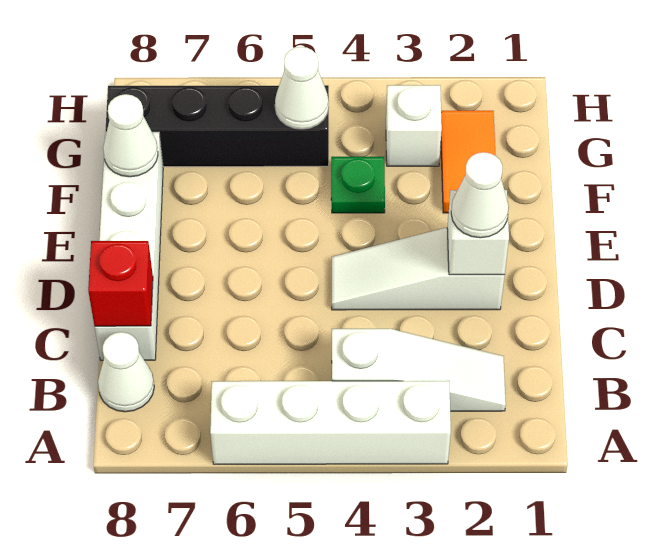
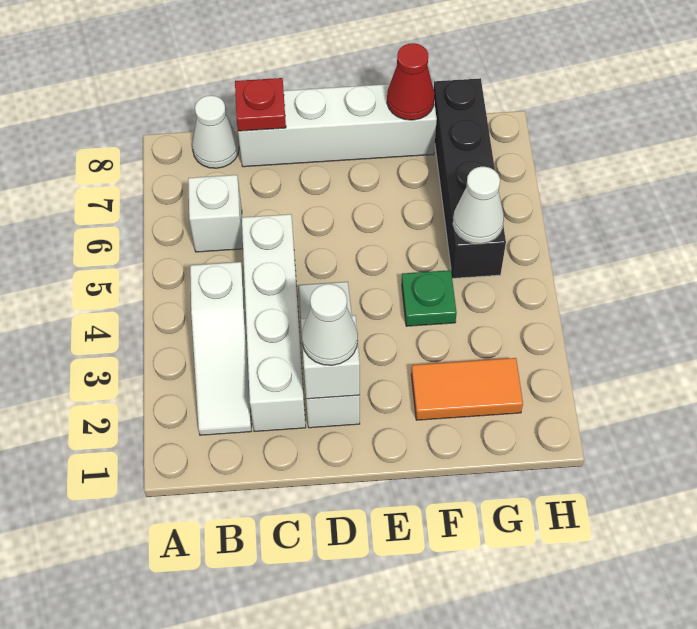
white brick A3:A6 level 1 -> white brick C2:C5 level 1
red brick C8 level 2 -> red plate C8 level 2
white cone F8 level 2 -> red cone F8 level 2
white brick G3 level 1 -> white brick B6 level 1

